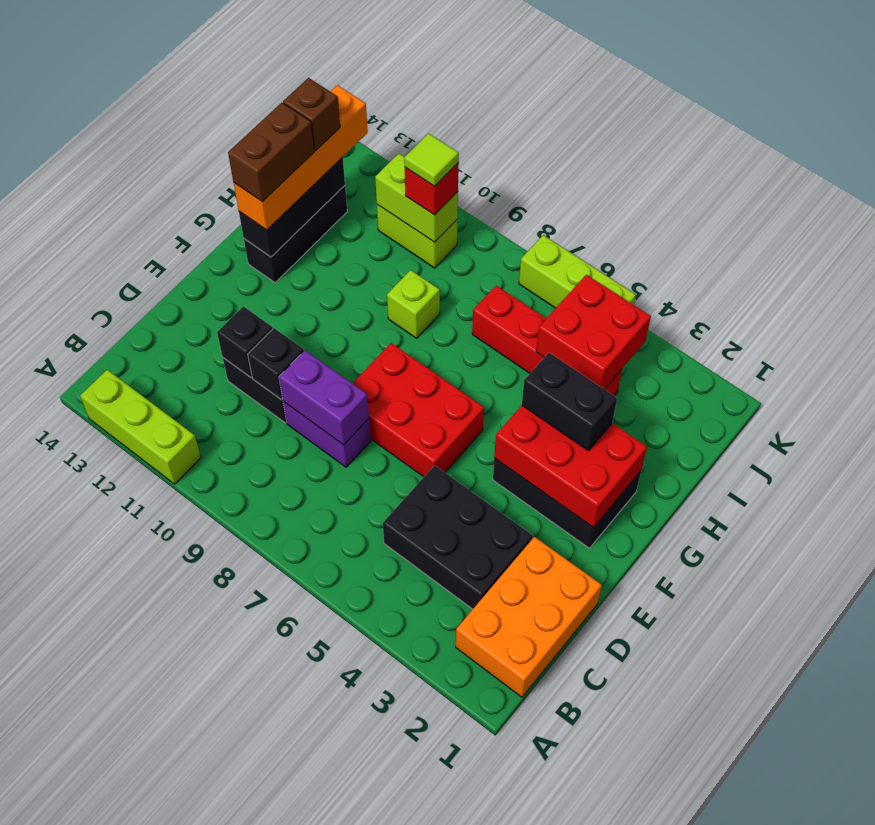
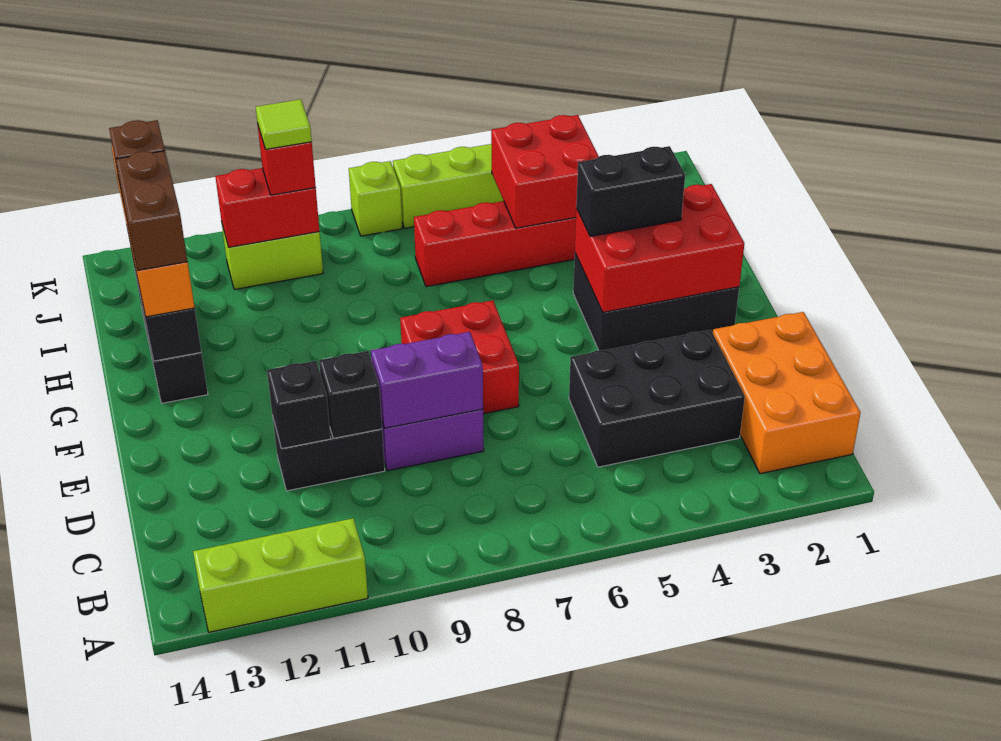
red brick E6:F8 level 1 -> red brick E7:F8 level 1
lime brick H9 level 1 -> lime brick K8 level 1
lime brick J10:J11 level 2 -> red brick J10:J11 level 2

